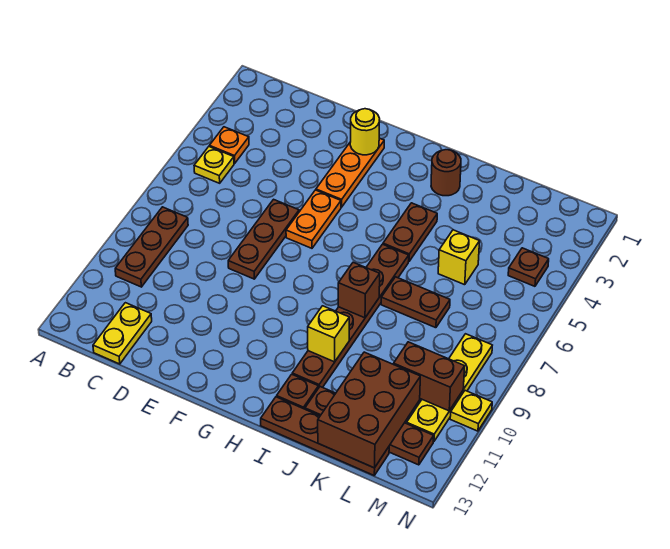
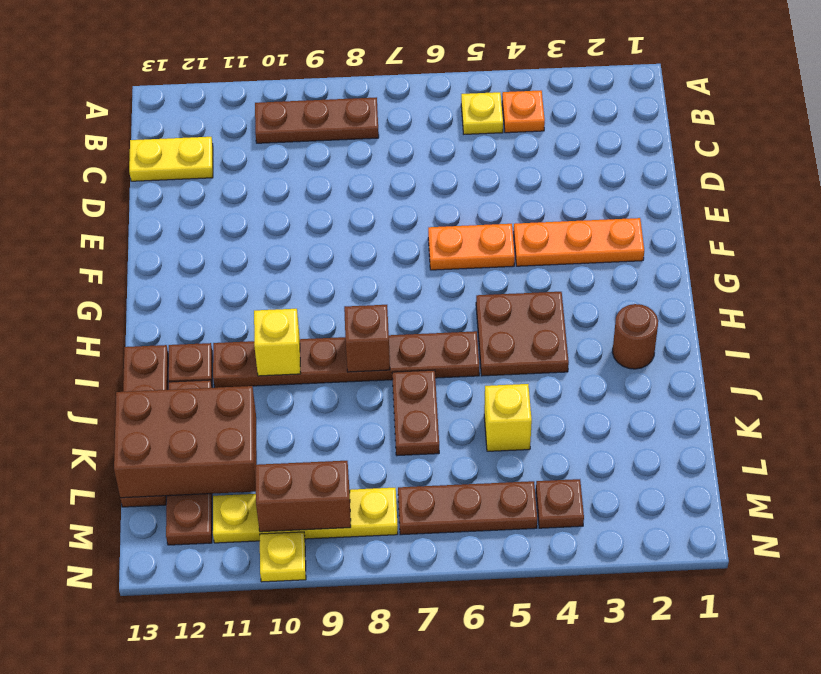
brown plate E6:E8 level 1 -> brown plate M5:M7 level 1
yellow round brick F2 level 2 -> none
brown plate I4:I5 level 1 -> brown plate H4:I5 level 1
brown brick L10:M10 level 2 -> brown brick M9:M10 level 2

